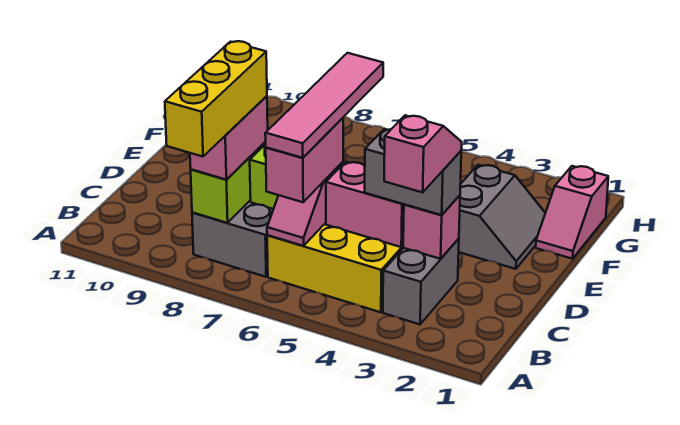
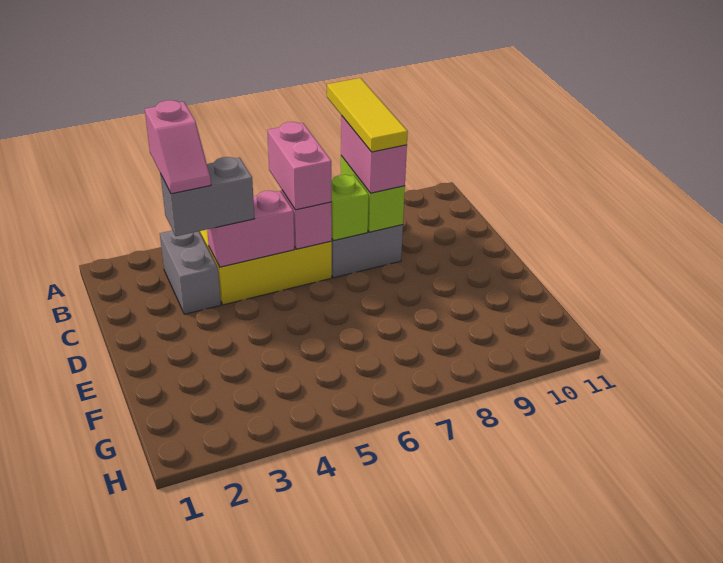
yellow brick A8:C8 level 4 -> yellow tile A8:C8 level 4
pink tile B6:E6 level 4 -> none
pink brick C3 level 2 -> none
grey slope E2:F3 level 1 top 3 -> none
pink slope F1:G1 level 1 top G -> none

